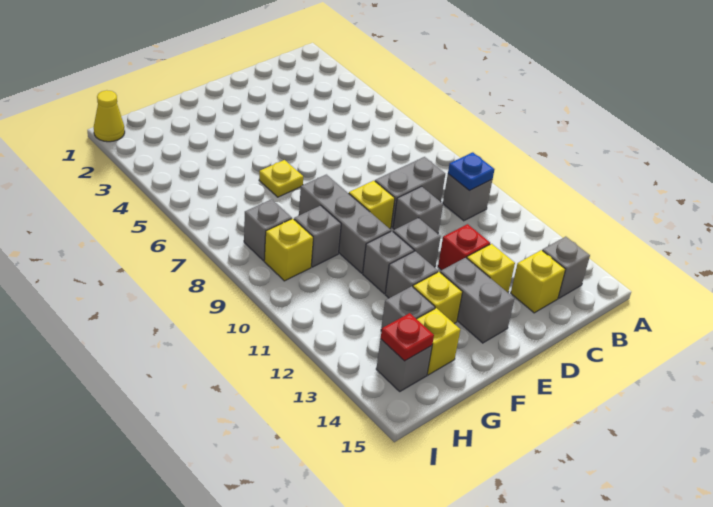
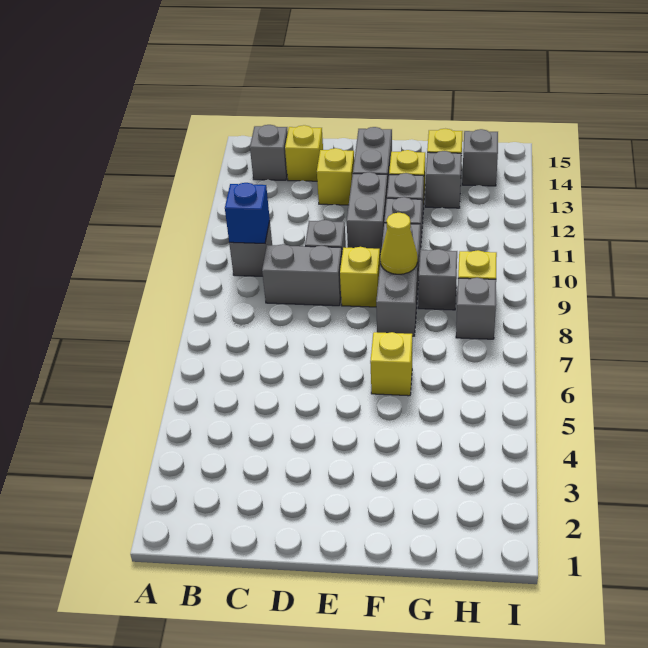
blue plate B10 level 2 -> blue brick B10 level 2
red brick D12 level 1 -> none
grey brick E11 level 1 -> grey brick E11:E12 level 1
yellow plate F6 level 1 -> yellow brick F6 level 1
red plate H14 level 2 -> none
yellow cone I1 level 1 -> yellow cone F9 level 2

